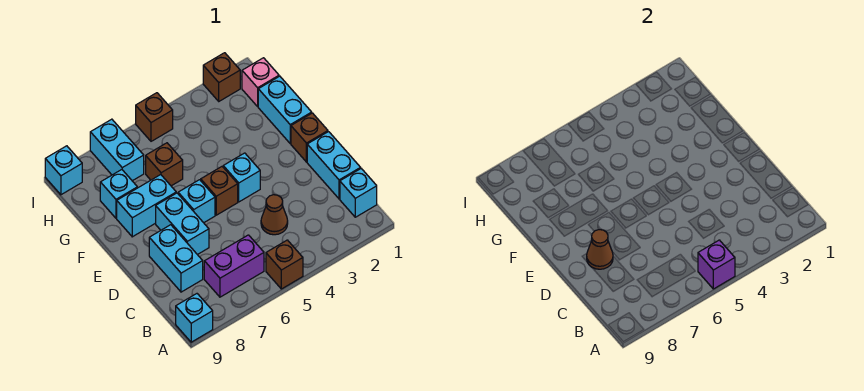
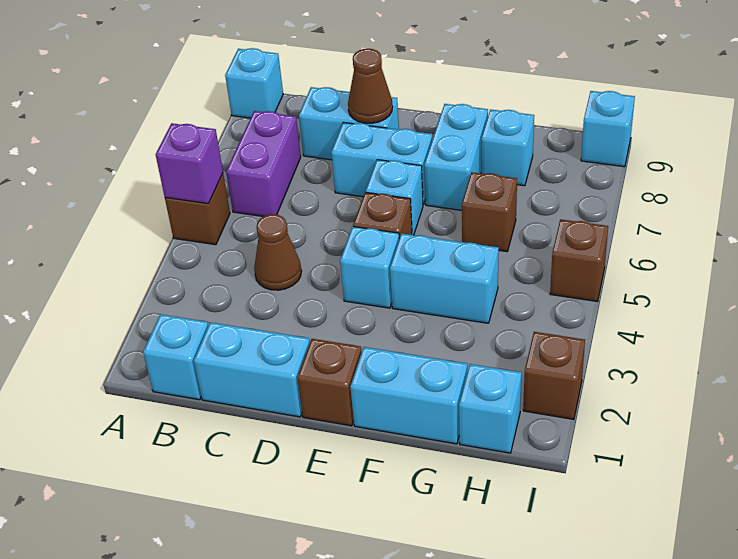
pink brick H1 level 1 -> cyan brick H1 level 1
cyan brick H7:I7 level 1 -> cyan brick F4:G4 level 1

